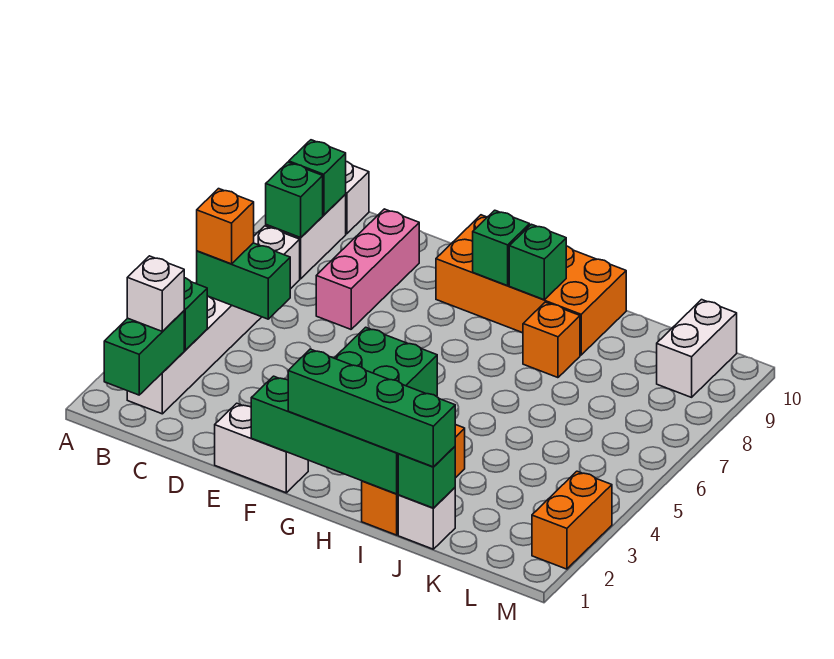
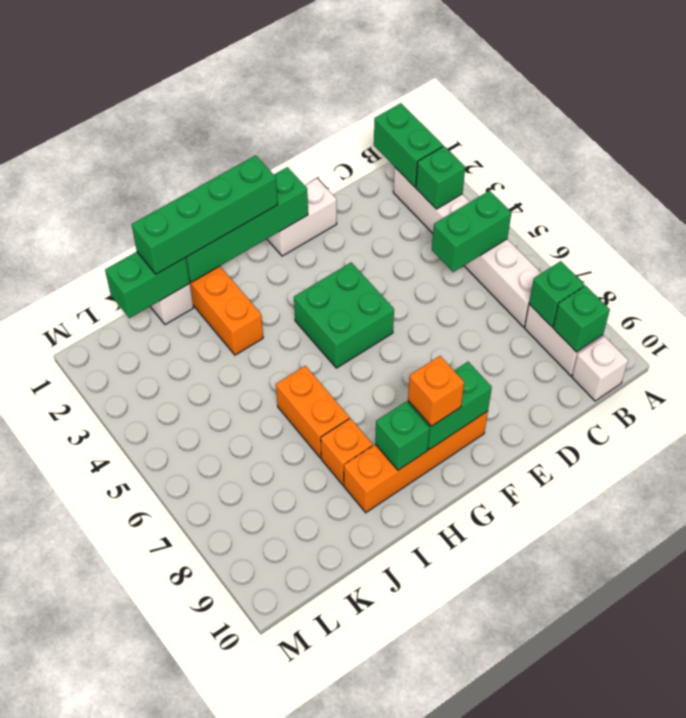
white brick B2 level 3 -> none
orange brick B5 level 3 -> orange brick G9 level 3
pink brick D7:D9 level 1 -> none
orange brick F9:I10 level 1 -> orange brick F9:I9 level 1
green brick G9 level 2 -> green brick F9:G9 level 2
green brick J1 level 2 -> green brick J1:K1 level 2
white brick L9:L10 level 1 -> none
orange brick M2:M3 level 1 -> orange brick I6:I7 level 1

